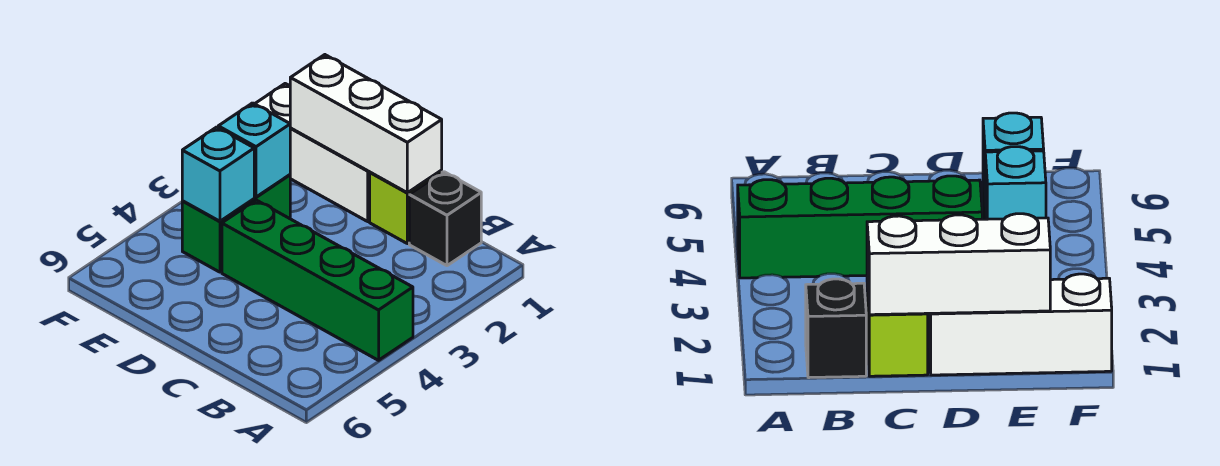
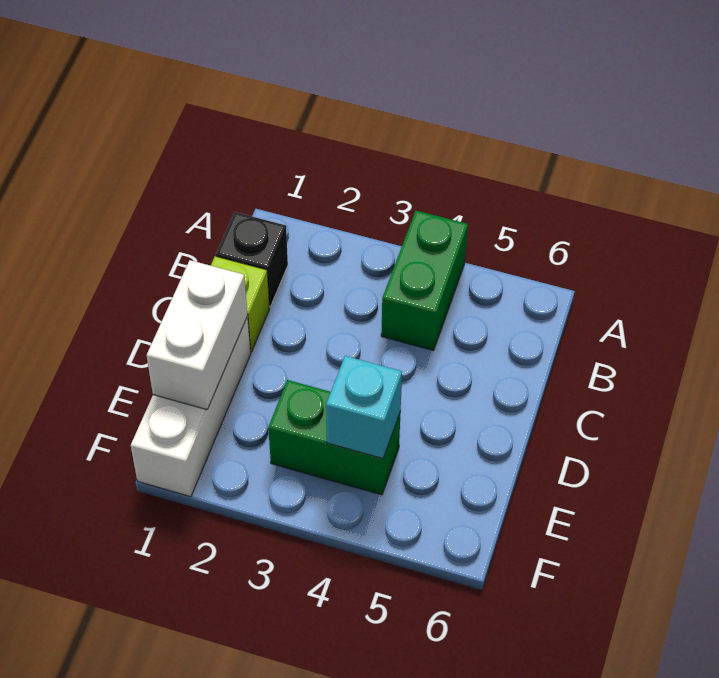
green brick A4:D4 level 1 -> green brick A4:B4 level 1
white brick C1:E1 level 2 -> white brick D1:E1 level 2
cyan brick E3 level 2 -> none

